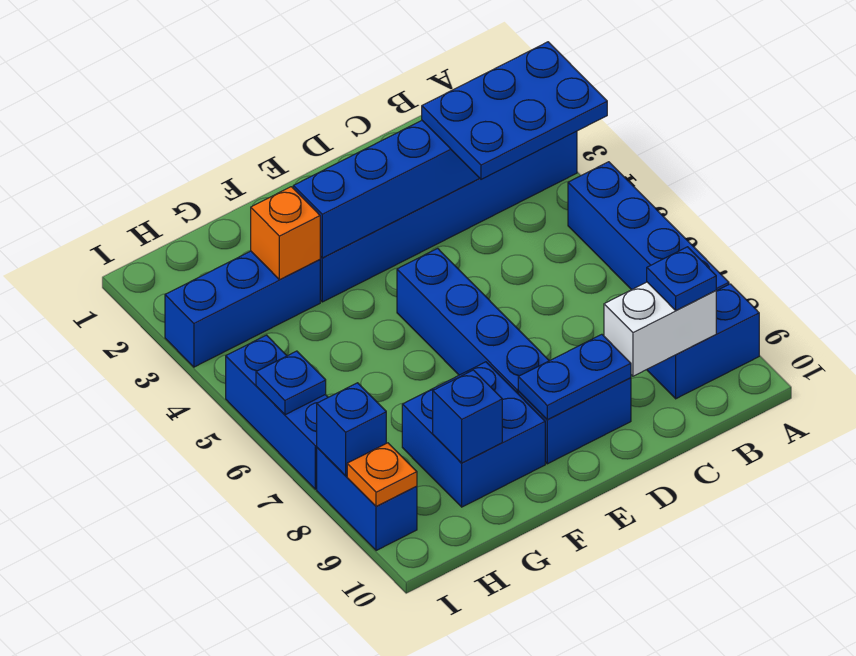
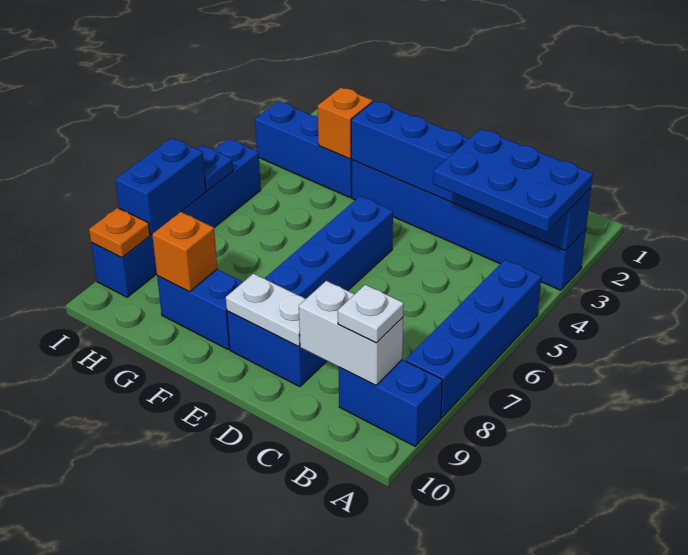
blue plate B9 level 3 -> white plate B9 level 3
blue plate D9:E9 level 2 -> white plate D9:E9 level 2
blue brick F8:G9 level 1 -> blue brick F9:G9 level 1
blue brick G9 level 2 -> orange brick G9 level 2
blue brick I8 level 2 -> blue brick I7:I8 level 2

